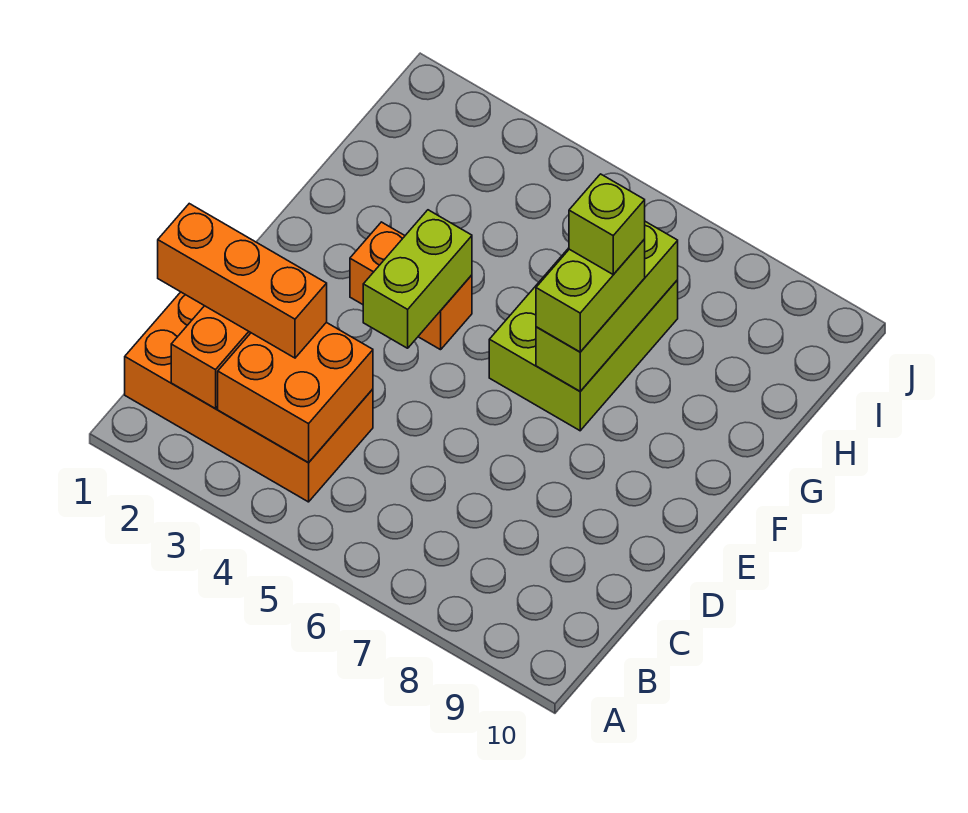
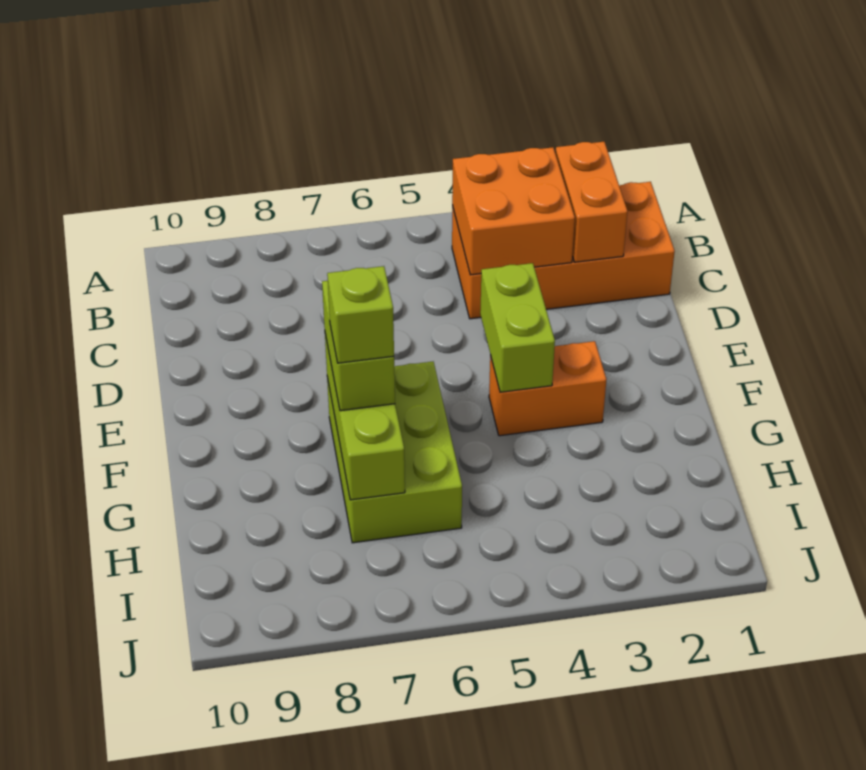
orange brick C1:C3 level 3 -> none

